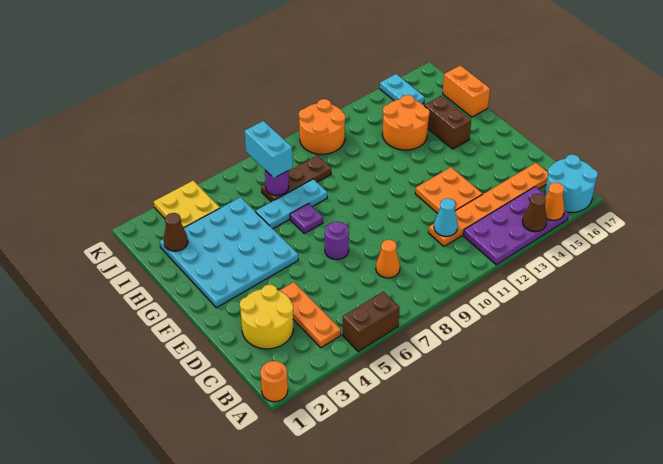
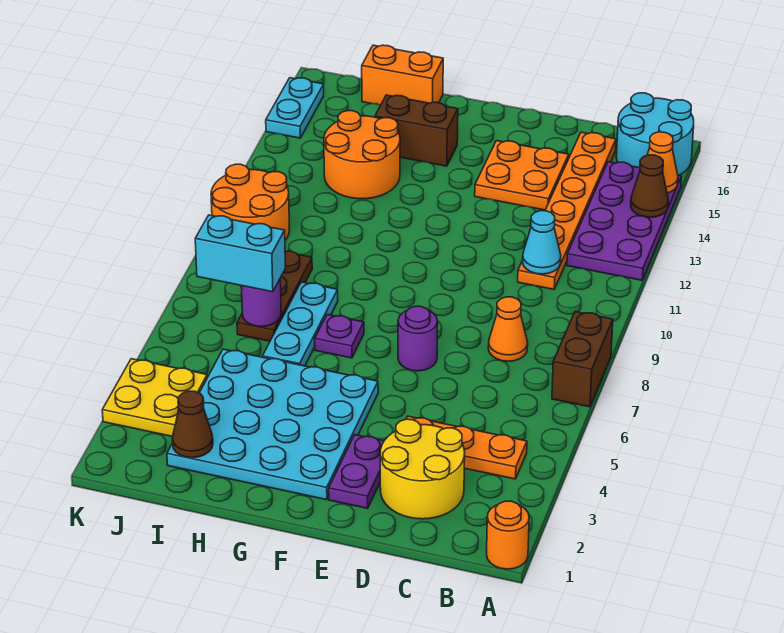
brown brick A5:A6 level 1 -> brown brick A7:A8 level 1
orange plate D12:E13 level 1 -> orange plate D14:E15 level 1
none -> purple plate E2:E3 level 1
cyan plate J15:K15 level 1 -> cyan plate K15:K16 level 1

